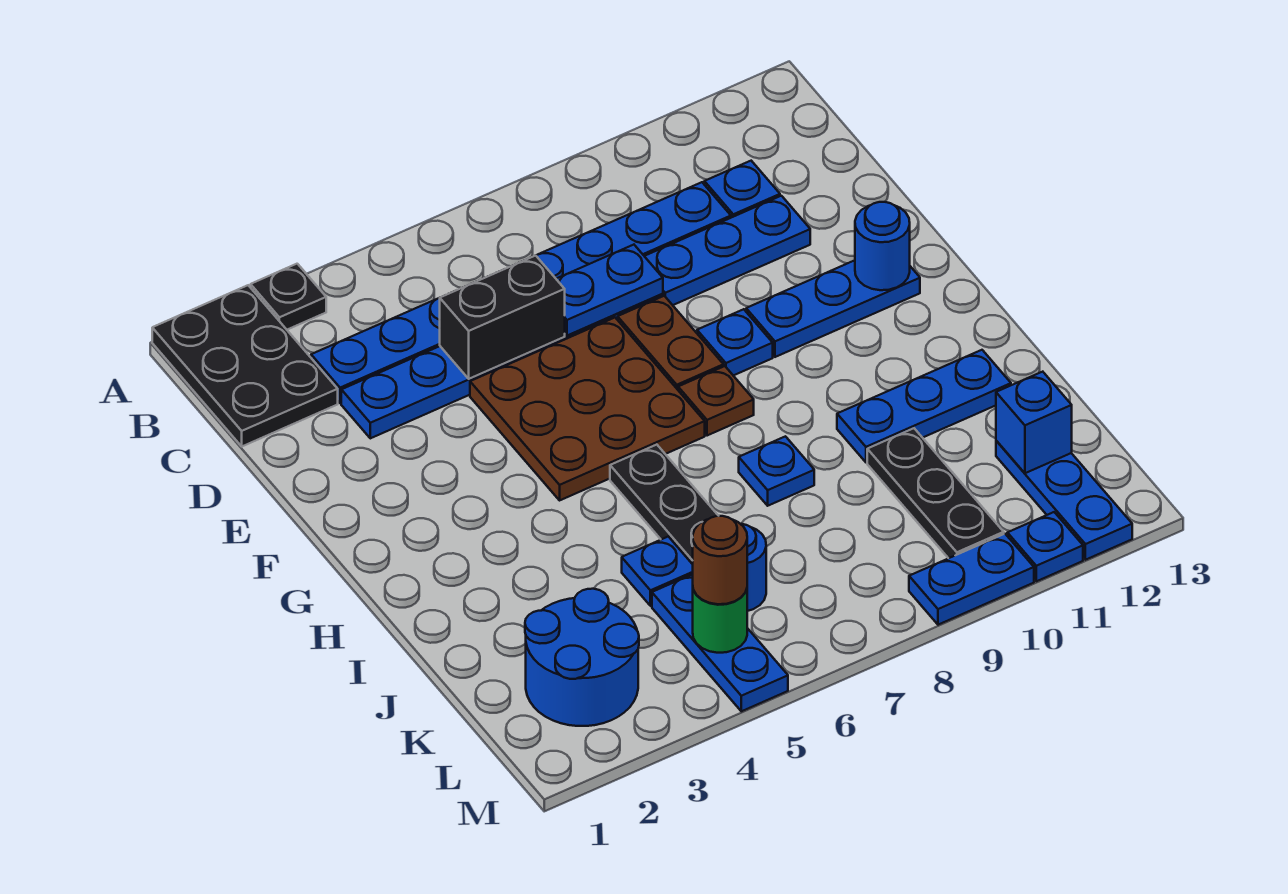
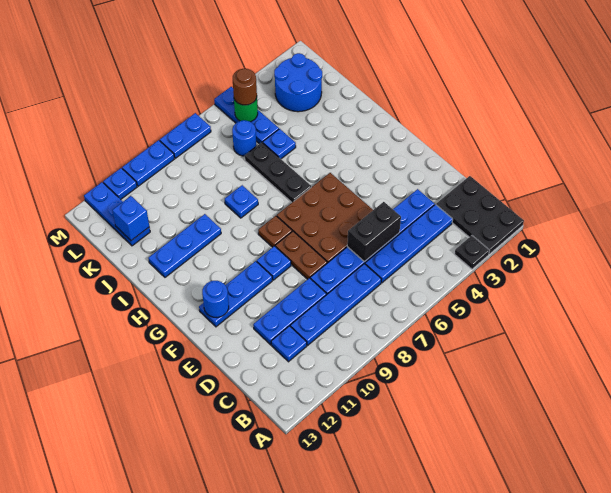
blue plate D7:D8 level 2 -> blue plate M7:M8 level 1
black plate J10:L10 level 1 -> none

